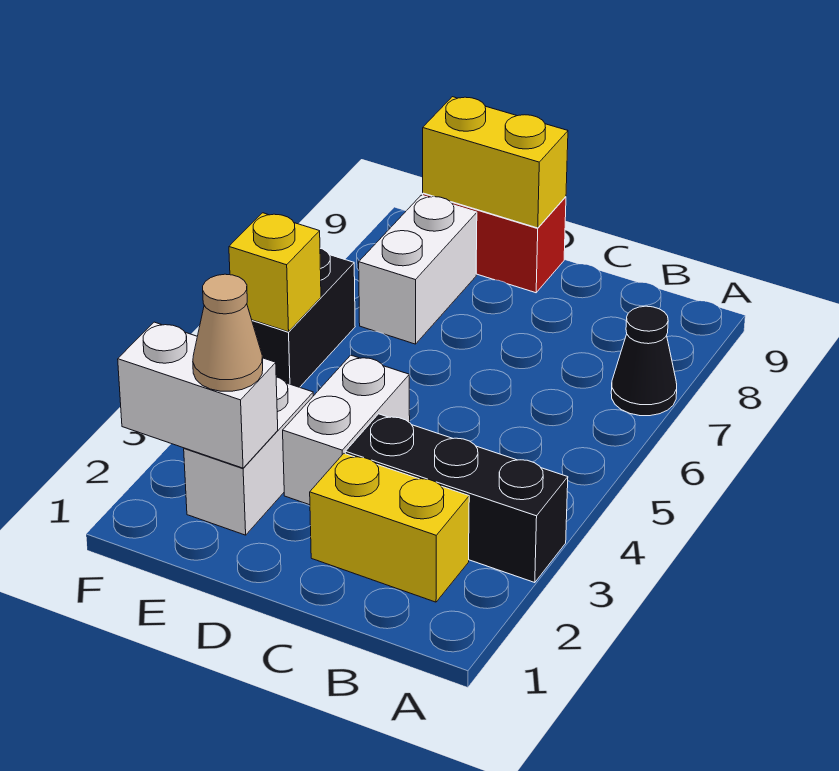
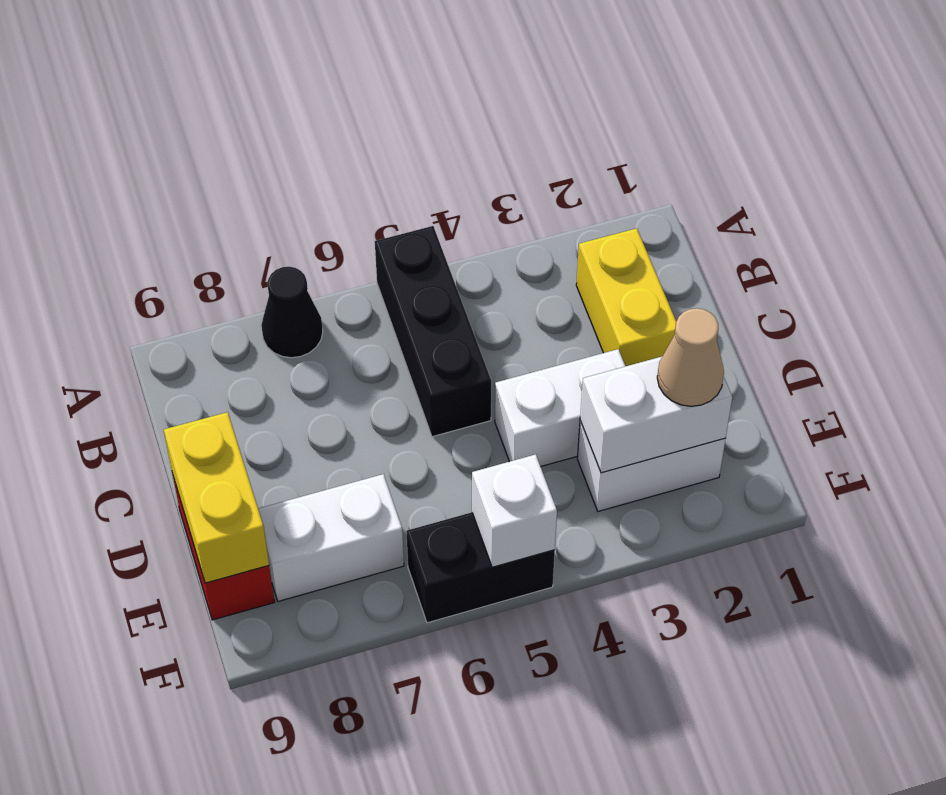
black brick A3:C3 level 1 -> black brick A5:C5 level 1
white brick E2:F2 level 2 -> white brick E2:E3 level 2
yellow brick F5 level 2 -> white brick F5 level 2

